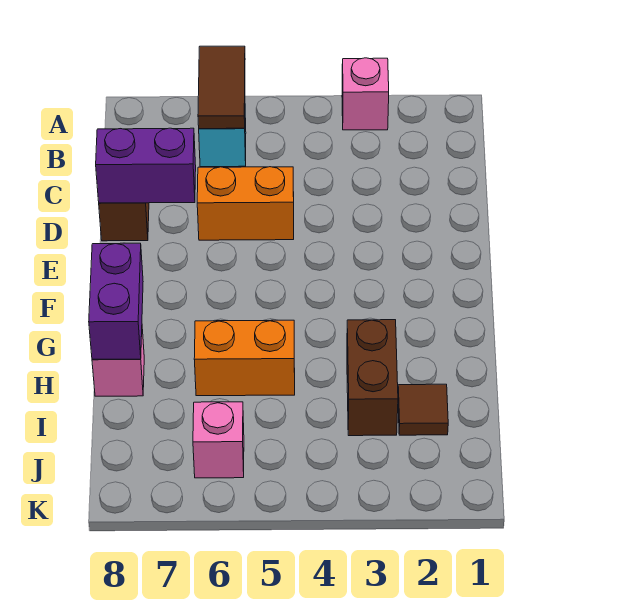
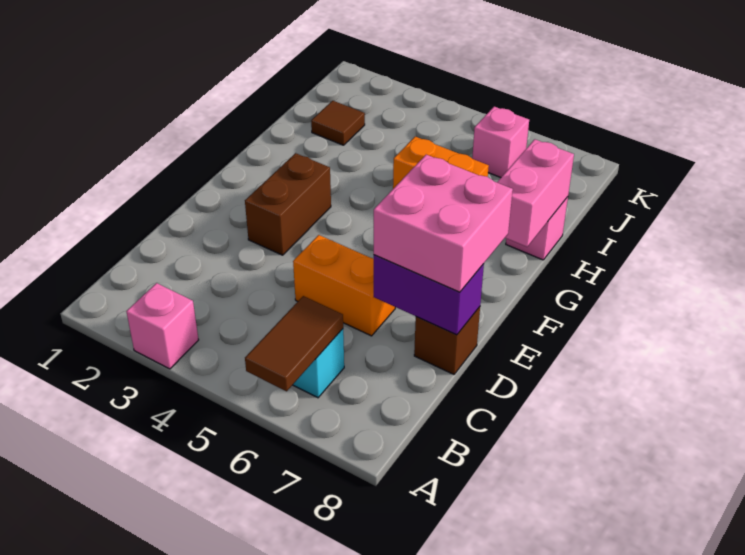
none -> pink brick D7:E8 level 3
purple brick G8:H8 level 2 -> pink brick G8:H8 level 2
brown brick H3:I3 level 1 -> brown brick E3:F3 level 1

